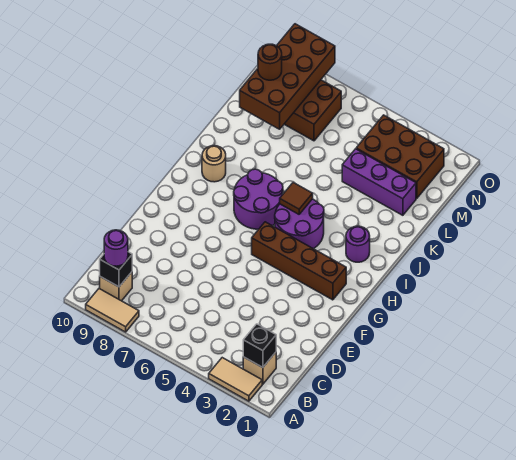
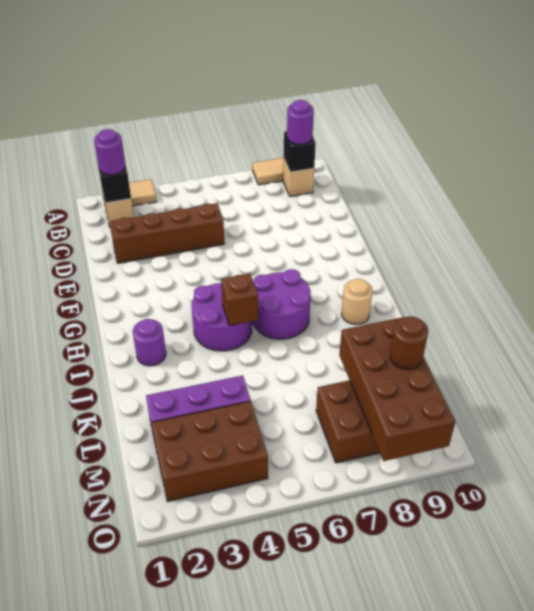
none -> purple round brick B2 level 3
brown brick G2:G5 level 1 -> brown brick D2:D5 level 1
brown tile I5 level 2 -> brown brick I5 level 2

